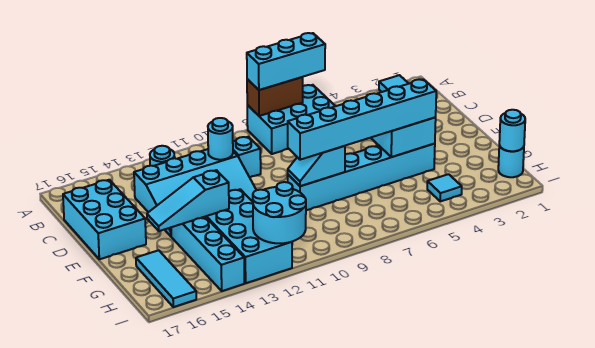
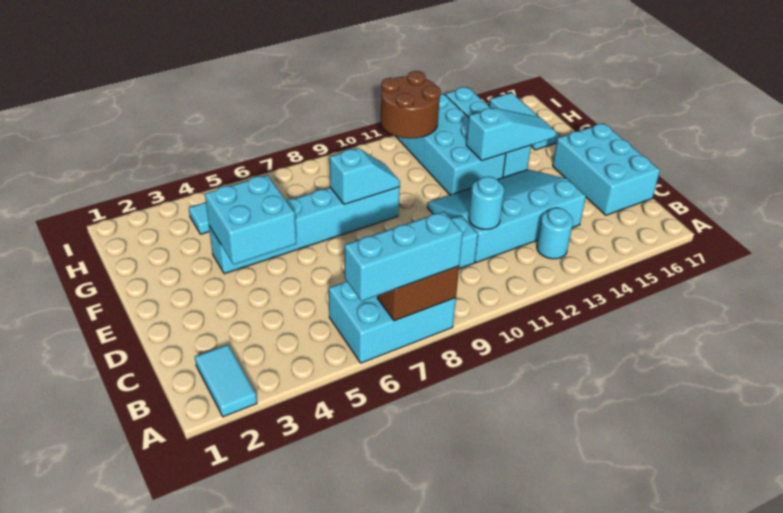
cyan brick F4:F9 level 3 -> none
cyan round brick H1 level 1 -> none
cyan round brick H1 level 2 -> none
cyan round brick H11:I12 level 2 -> brown round brick H11:I12 level 2

